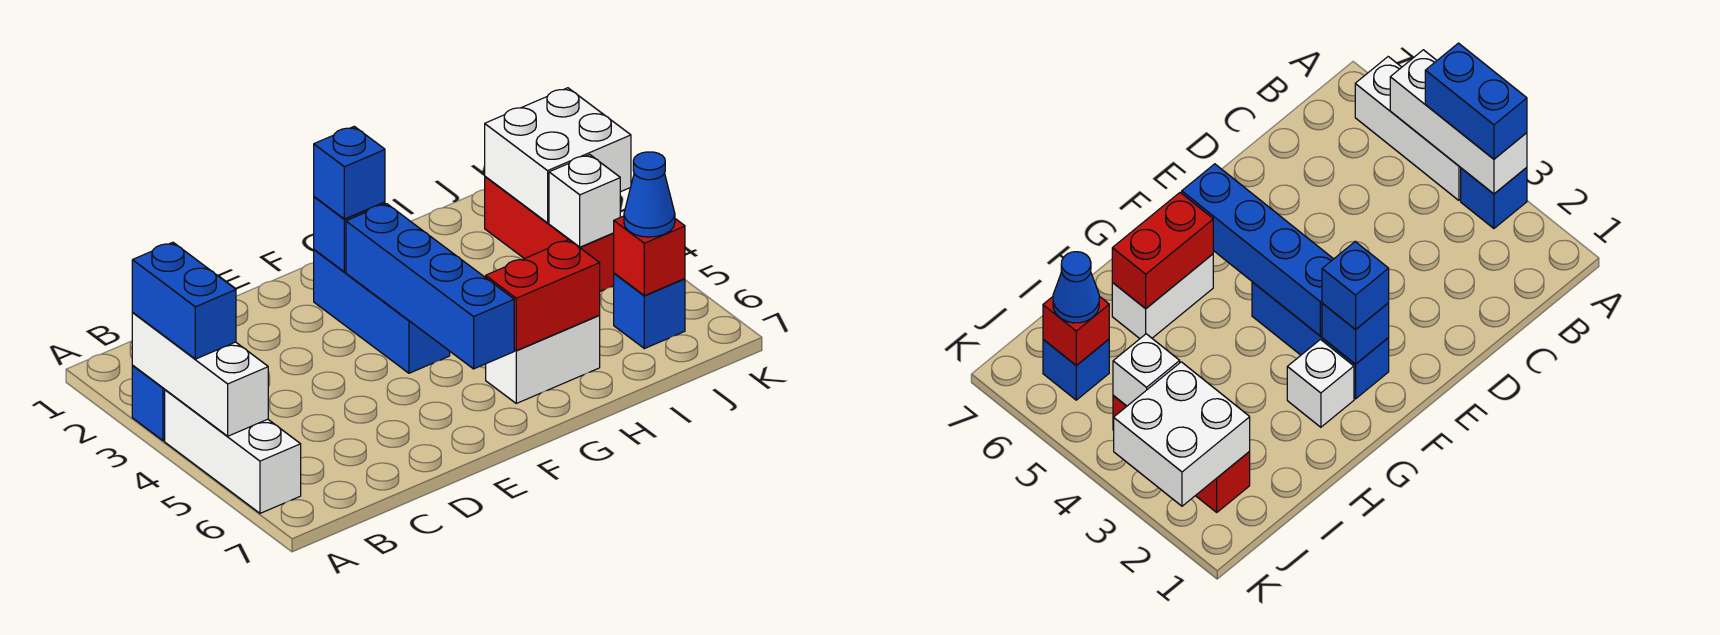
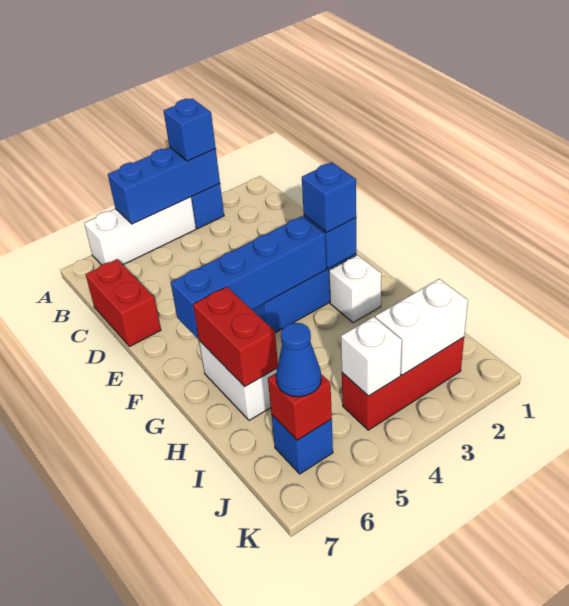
white brick A3:A5 level 2 -> blue brick A3:A5 level 2
blue brick A3:A4 level 3 -> blue brick A3 level 3
none -> red brick C7:D7 level 1
white brick J2:K3 level 2 -> white brick J2:J3 level 2

